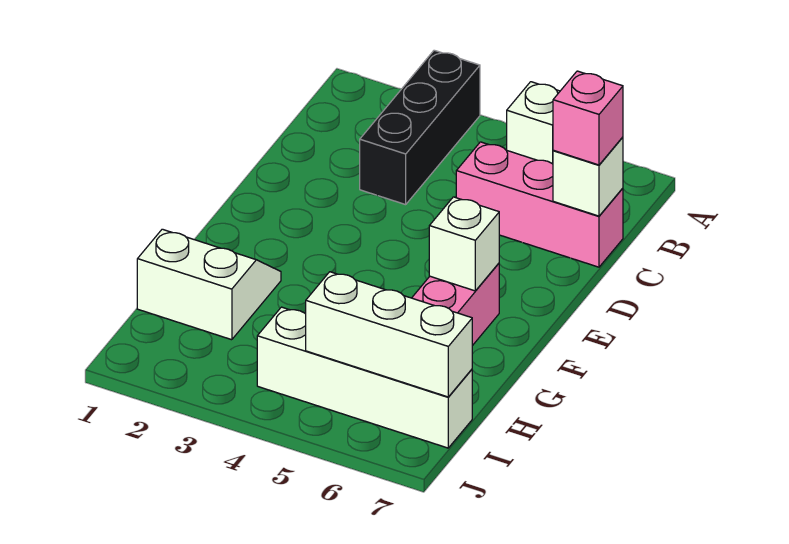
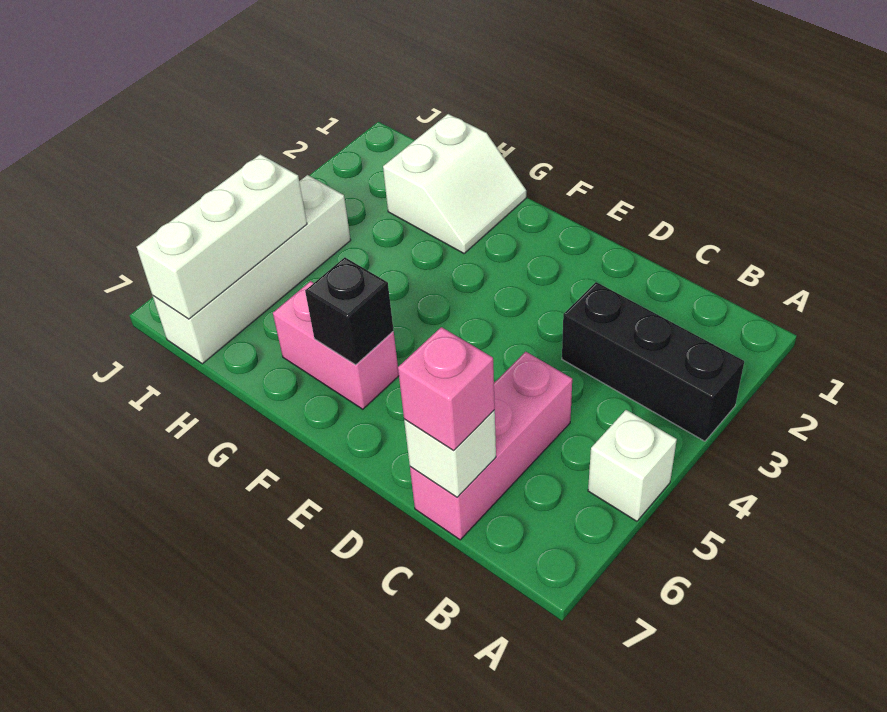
white brick F6 level 2 -> black brick F6 level 2

